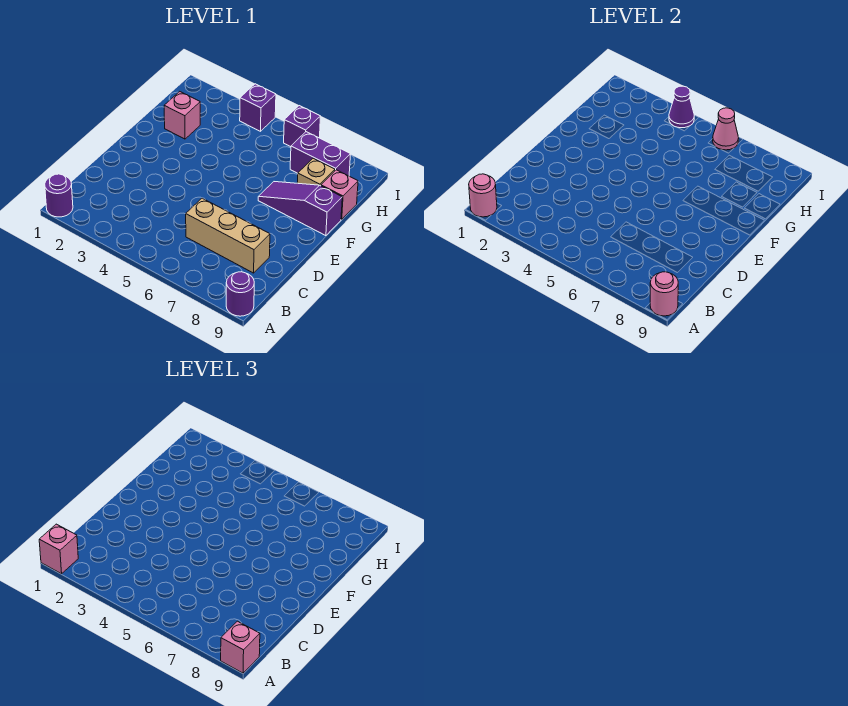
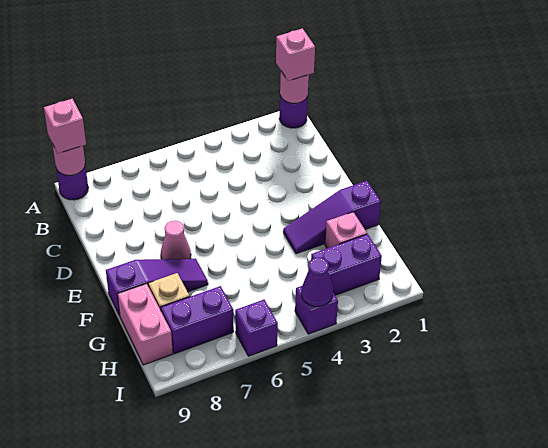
tan brick C6:C8 level 1 -> none
none -> purple slope F1:F3 level 1 top 1
pink brick G9 level 1 -> pink brick G9:H9 level 1
none -> purple brick H2:H3 level 1
pink cone I6 level 2 -> pink cone E7 level 1

